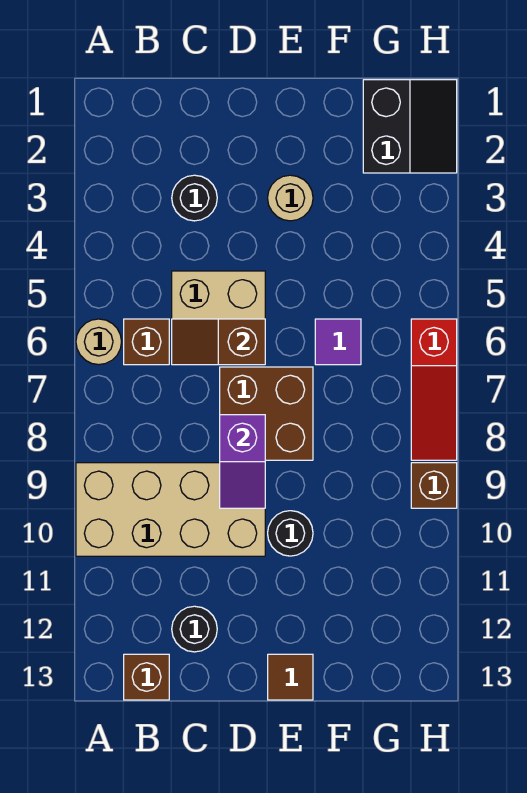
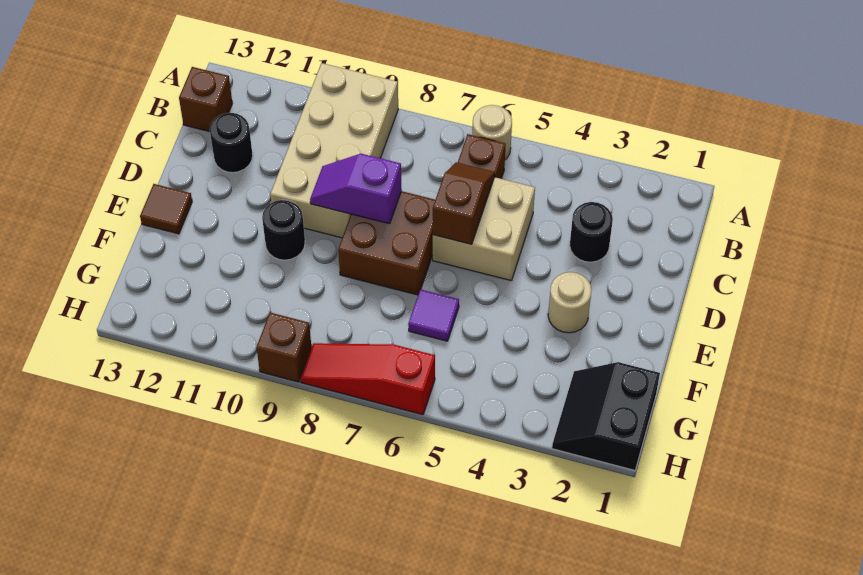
black slope G1:H2 level 1 top G -> black slope G1:H2 level 1 top 1

